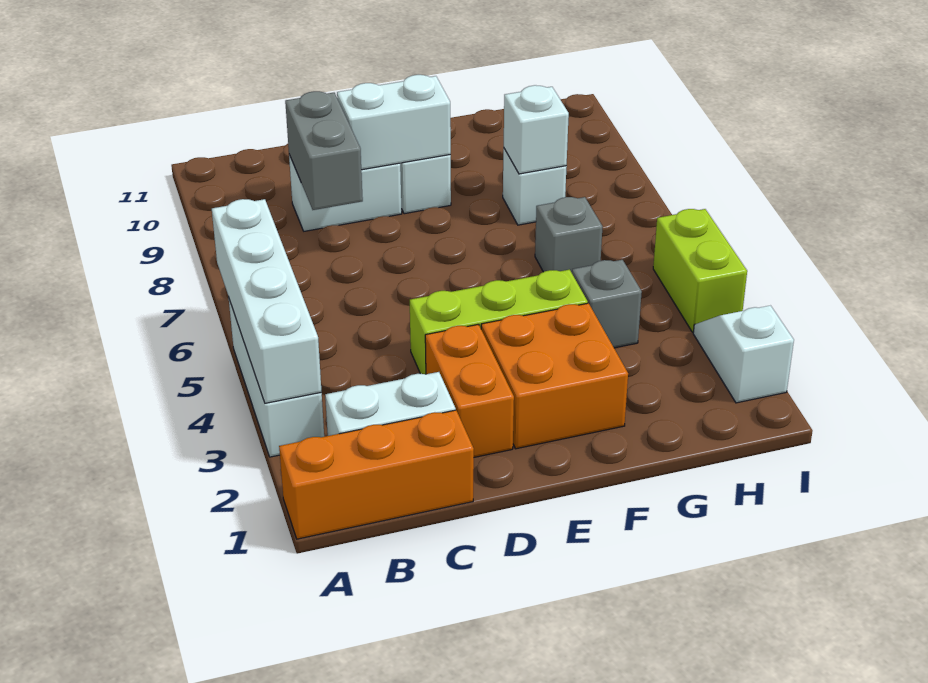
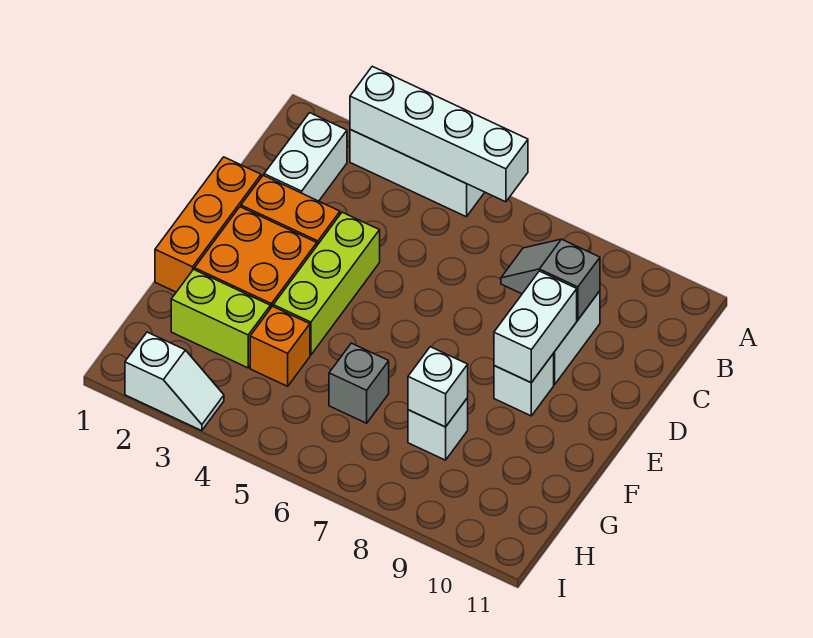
orange brick A1:C1 level 1 -> orange brick D1:F1 level 1
grey brick C8:C9 level 2 -> grey slope C8:C9 level 2 top 9
grey brick G4 level 1 -> orange brick G4 level 1
lime brick I4:I5 level 1 -> lime brick G2:G3 level 1

